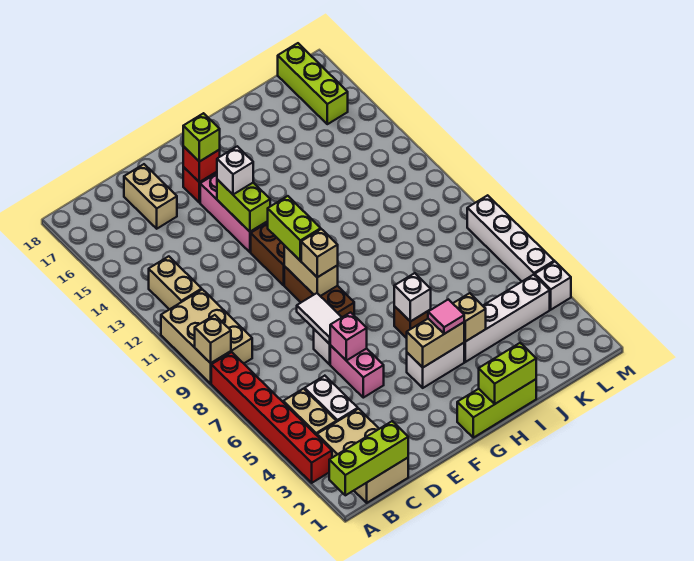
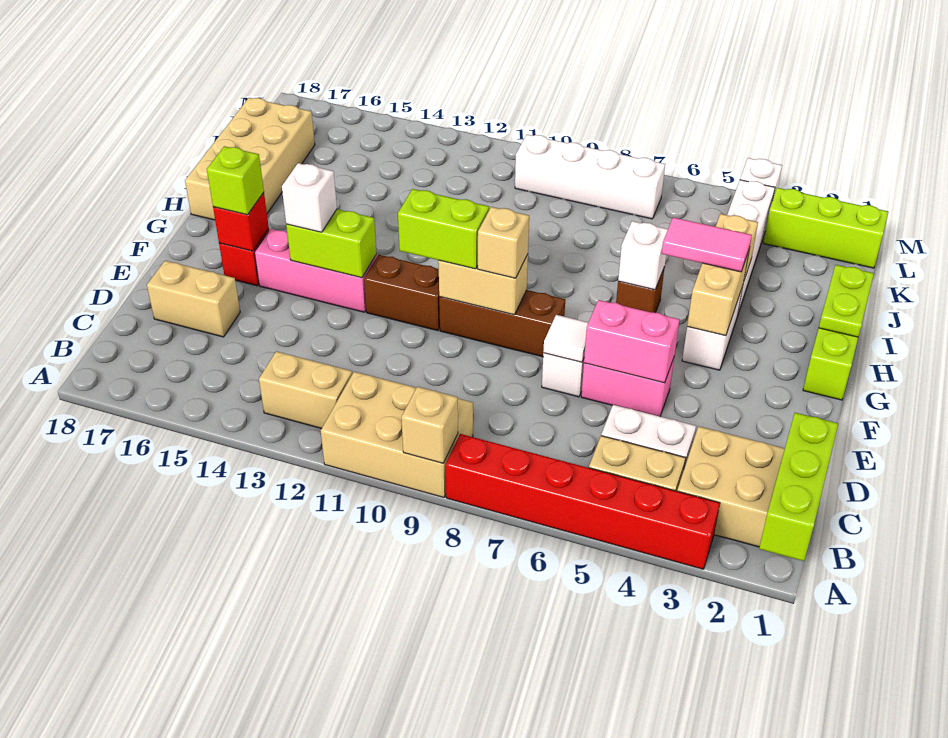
pink brick E6 level 2 -> pink brick E5:E6 level 2
white tile E7:E8 level 2 -> white tile E7 level 2
lime brick H1:I1 level 2 -> lime plate H1:I1 level 2
pink tile H4 level 3 -> pink tile H4:H5 level 3
none -> tan brick H17:K18 level 1
lime brick L16:L18 level 1 -> lime brick L1:L3 level 1
white brick M5:M8 level 1 -> white brick L7:L10 level 1

